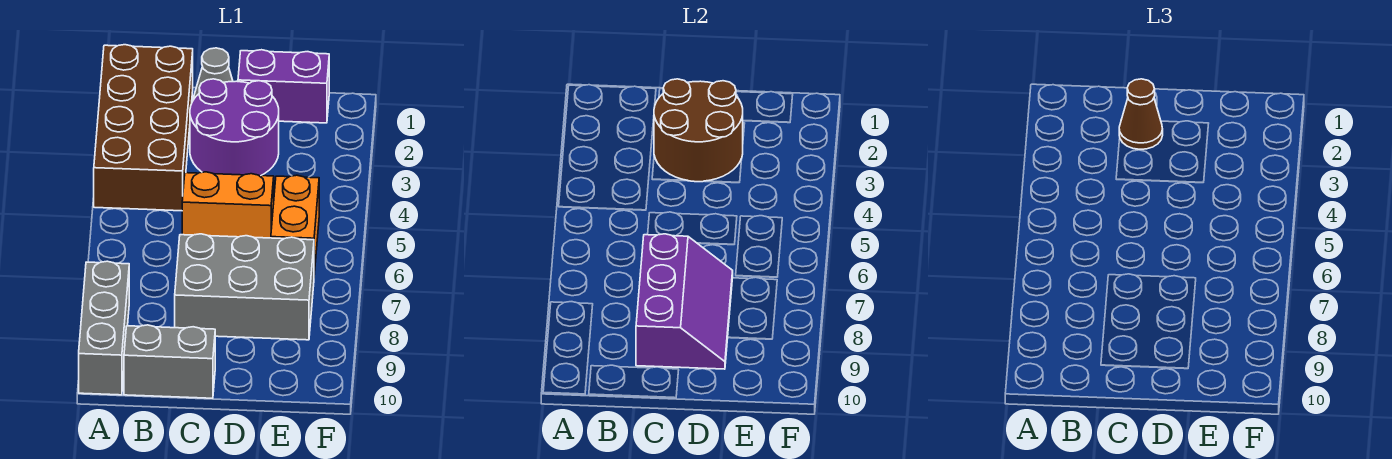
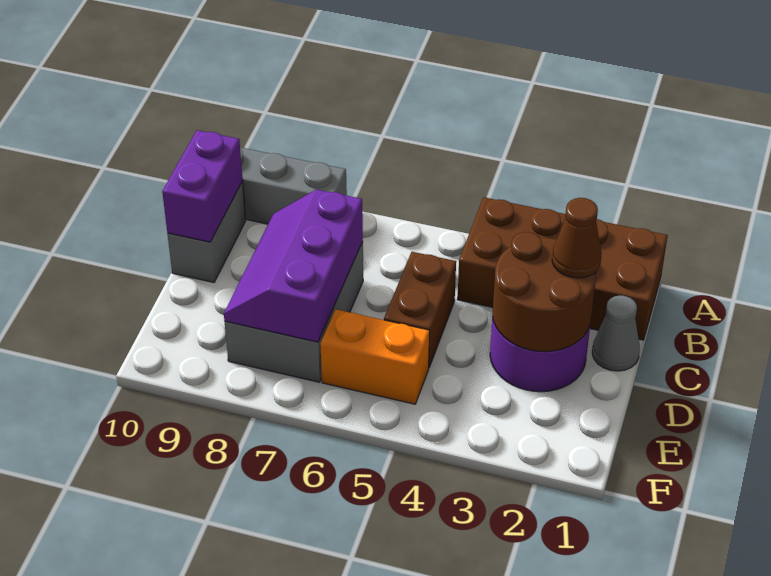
orange brick C5:D5 level 1 -> brown brick C5:D5 level 1
purple slope C7:D9 level 2 top C -> purple slope C7:E8 level 2 top 7
purple brick D1:E1 level 1 -> purple brick B10:C10 level 2

